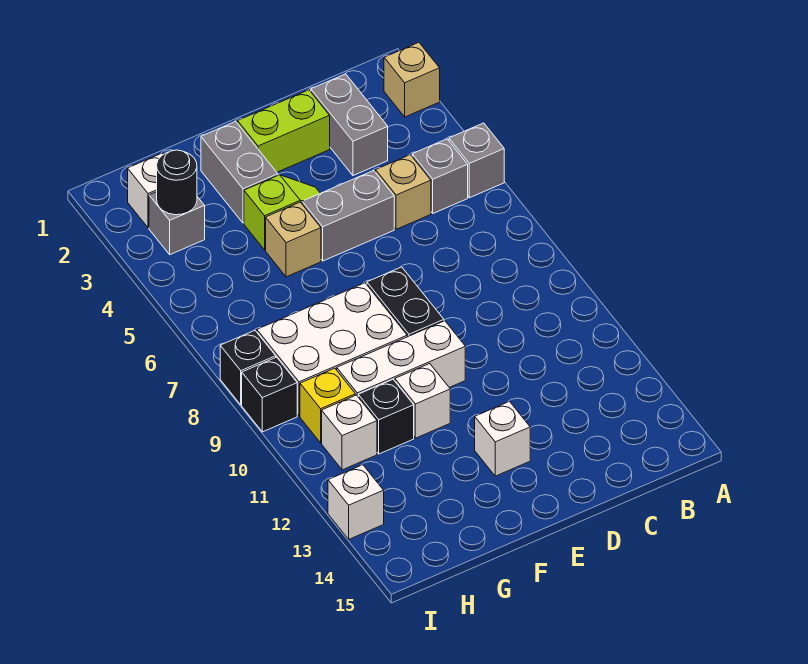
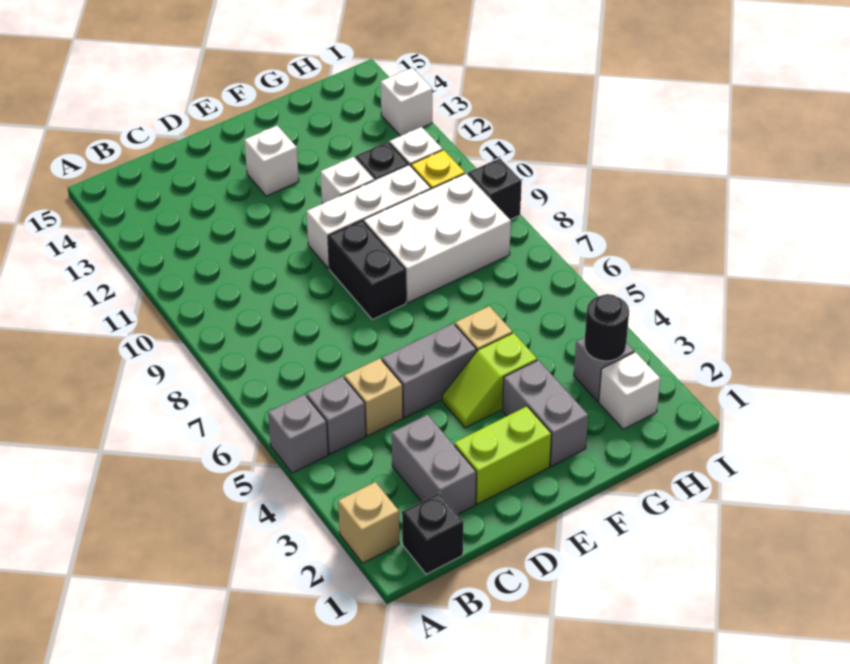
black brick I8 level 1 -> black brick B1 level 1

